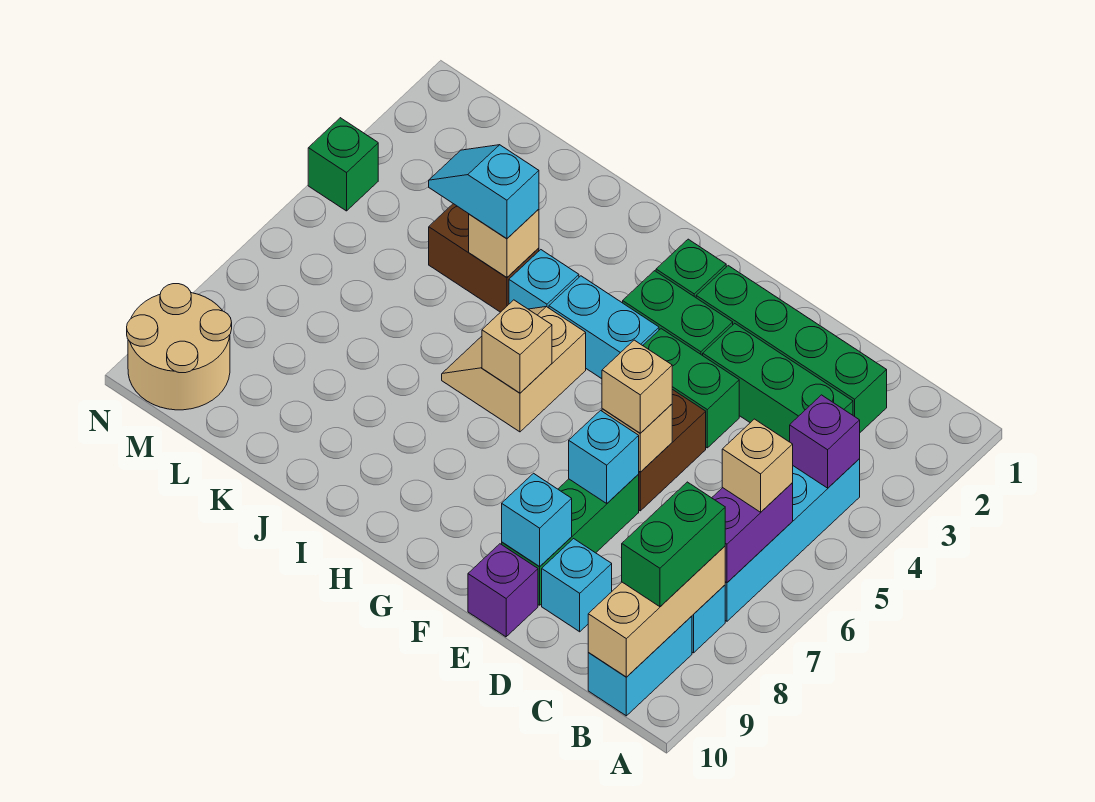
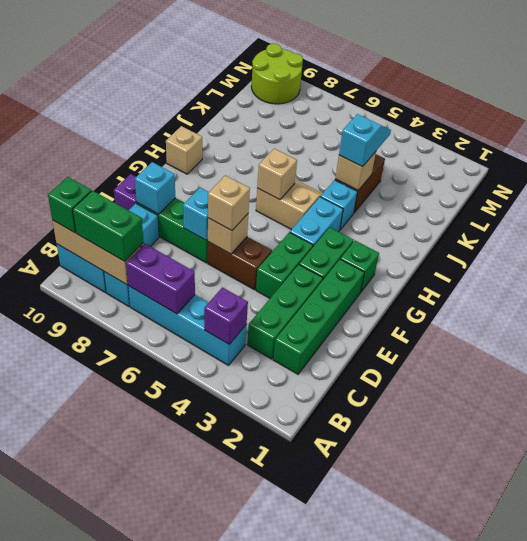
tan brick B6 level 3 -> tan brick H10 level 1
tan round brick M9:N10 level 1 -> lime round brick M9:N10 level 1
green brick N4 level 1 -> green brick B10 level 3

